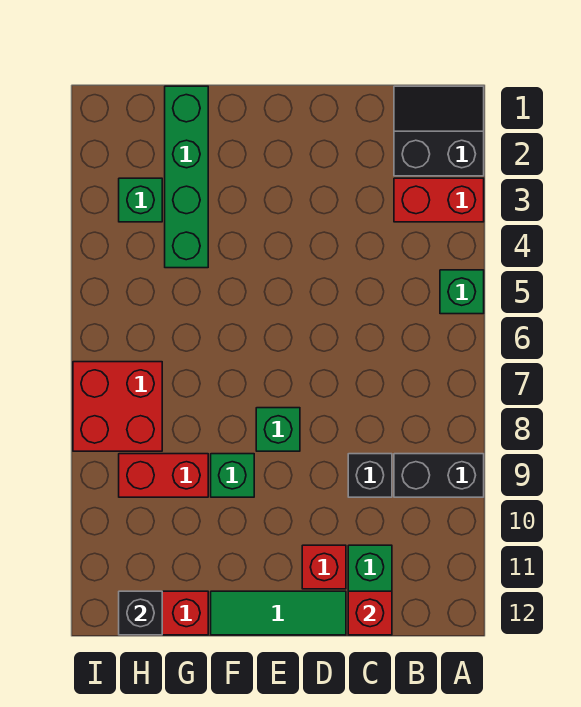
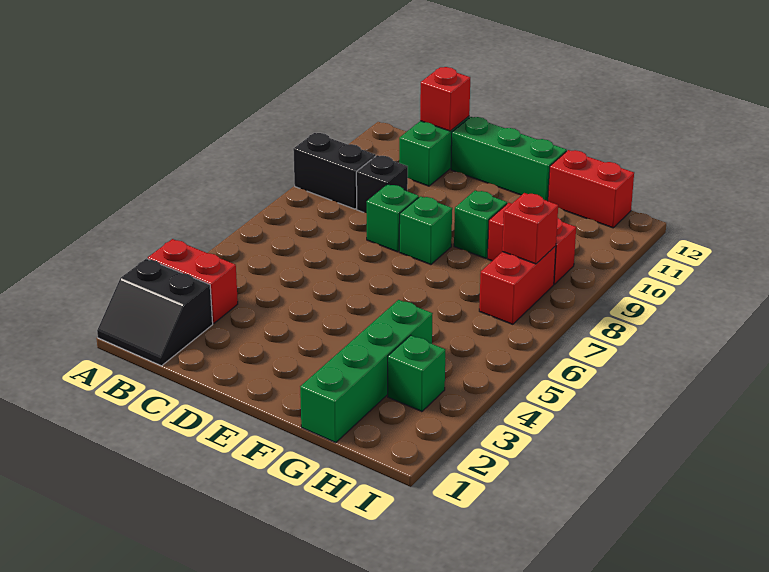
green brick A5 level 1 -> green brick D8 level 1
red brick D11 level 1 -> red brick H8 level 2
green tile D12:F12 level 1 -> green brick D12:F12 level 1
red brick H7:I8 level 1 -> red brick H7:H8 level 1
black brick H12 level 2 -> none

